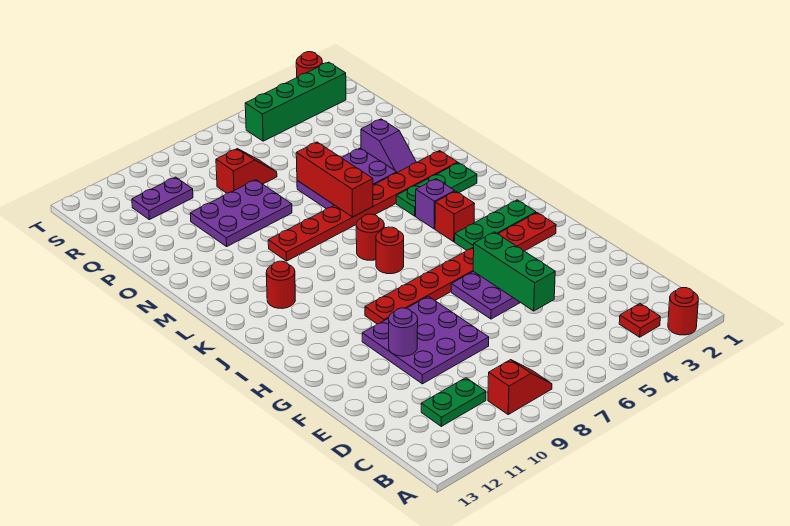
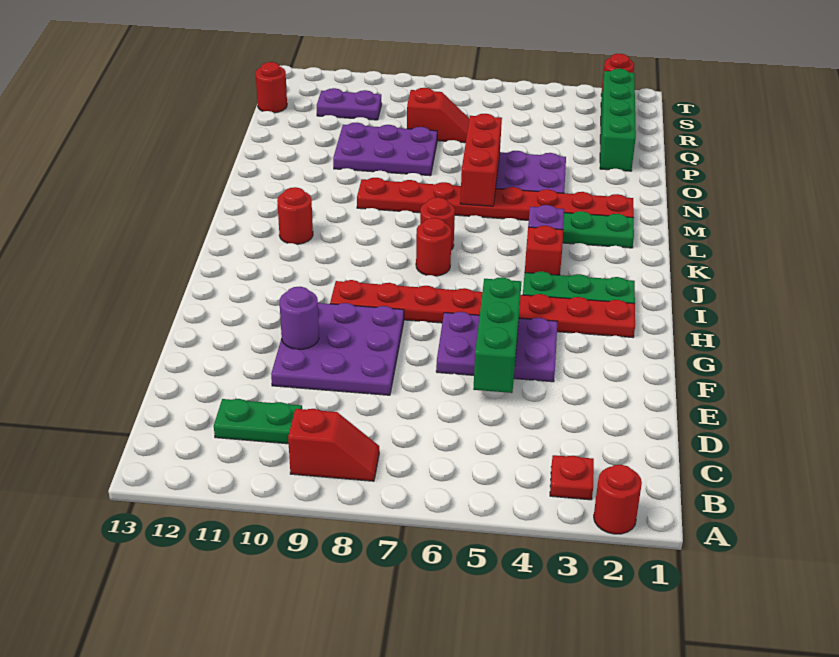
purple slope N3:O3 level 1 top O -> none
none -> red round brick R13 level 1
green brick S2:S5 level 1 -> green brick P2:S2 level 1

